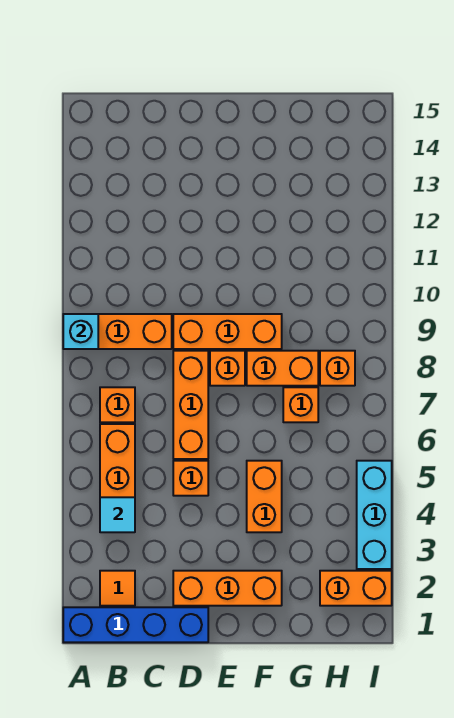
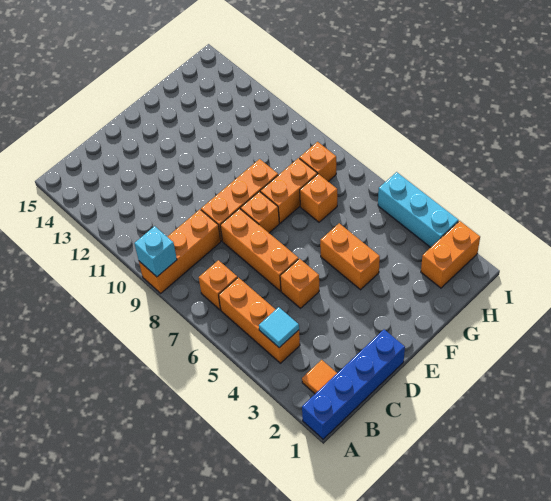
orange brick D2:F2 level 1 -> none

